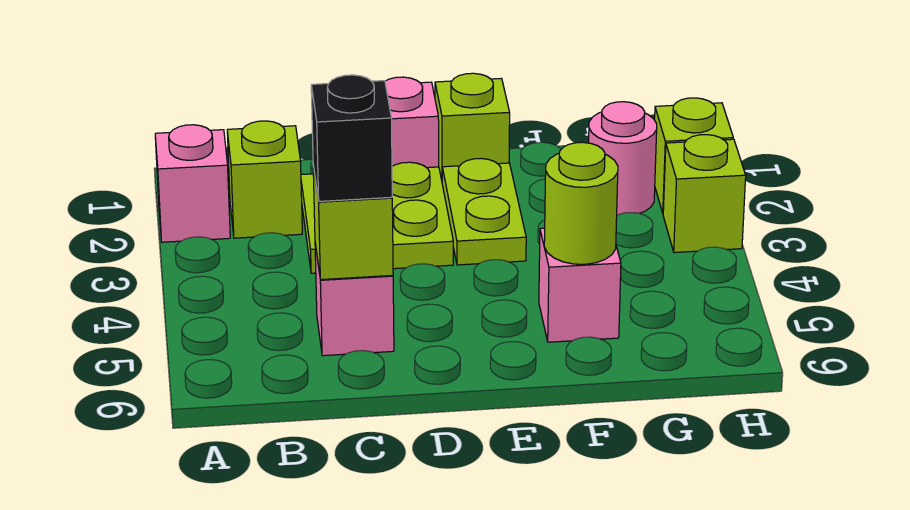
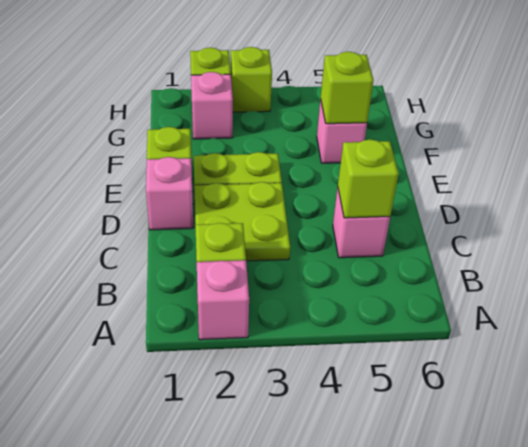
black brick C5 level 3 -> none
lime round brick F5 level 2 -> lime brick F5 level 2
pink round brick G2 level 1 -> pink brick G2 level 1

